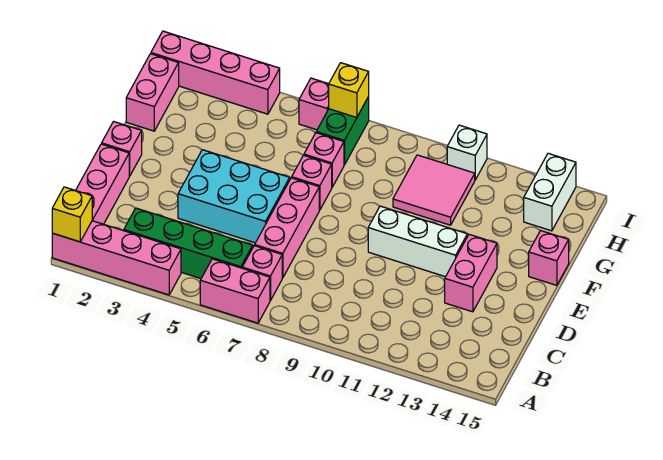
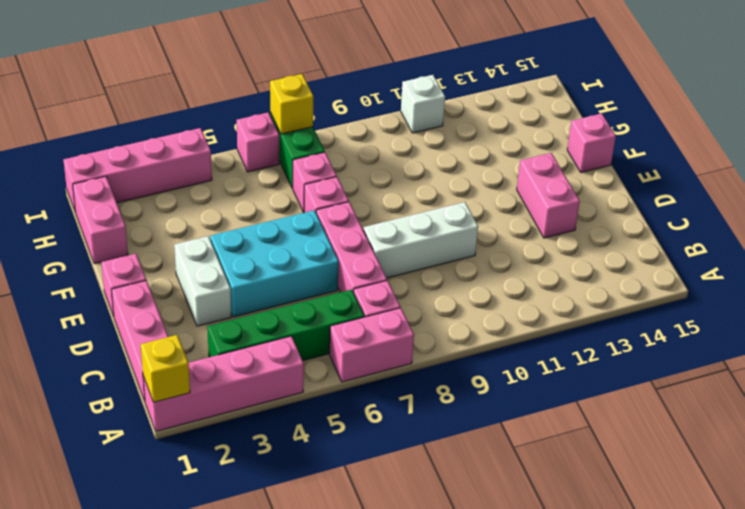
white brick E10:E12 level 1 -> white brick D8:D10 level 1
pink tile G10:H11 level 1 -> none
white brick H14:I14 level 1 -> white brick D3:E3 level 1

